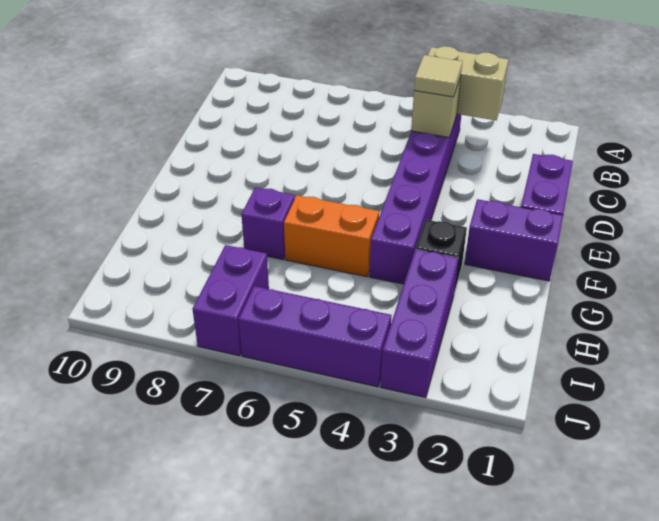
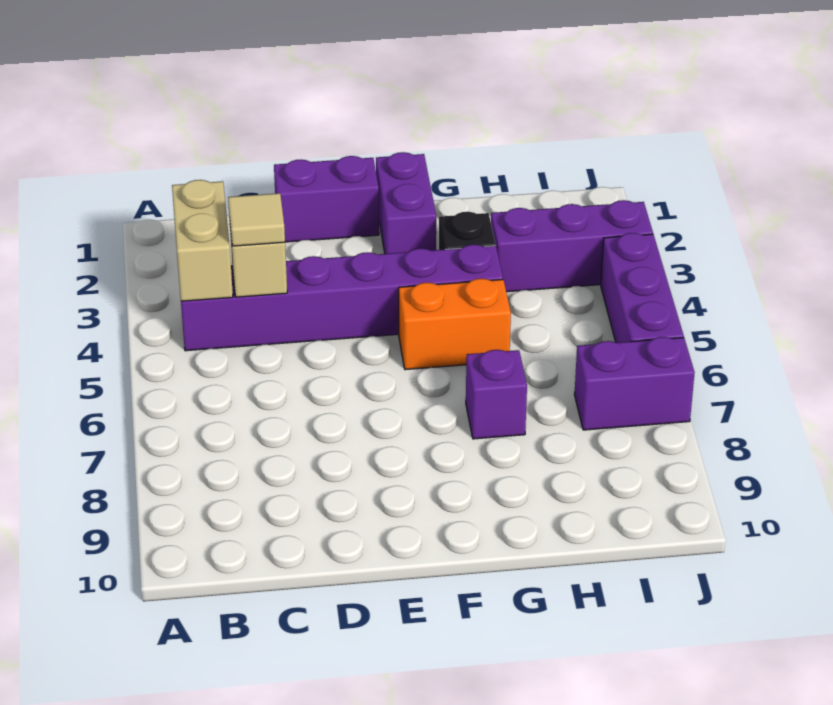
orange brick G5:G6 level 1 -> orange brick F5:G5 level 1

